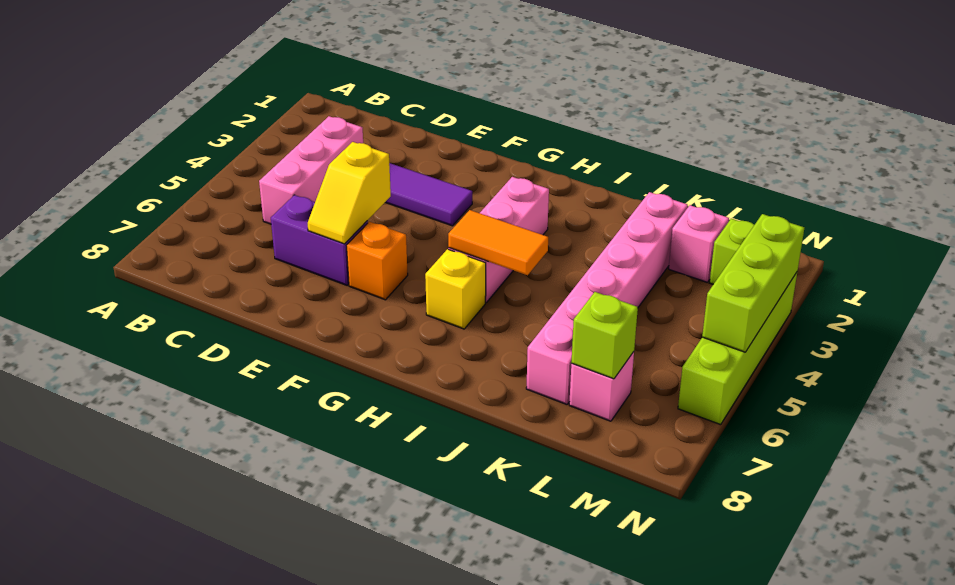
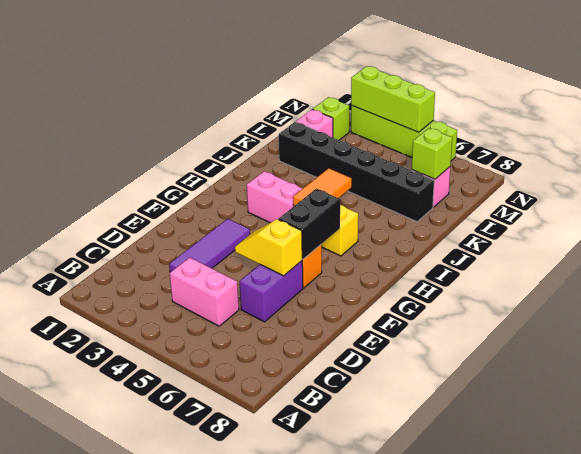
pink brick C3:C5 level 1 -> pink brick C4:C5 level 1
yellow slope E5:E6 level 2 top 5 -> yellow slope E5:E6 level 2 top 6
none -> black brick F6:G6 level 2
pink brick K2:K7 level 1 -> black brick K2:K7 level 1

